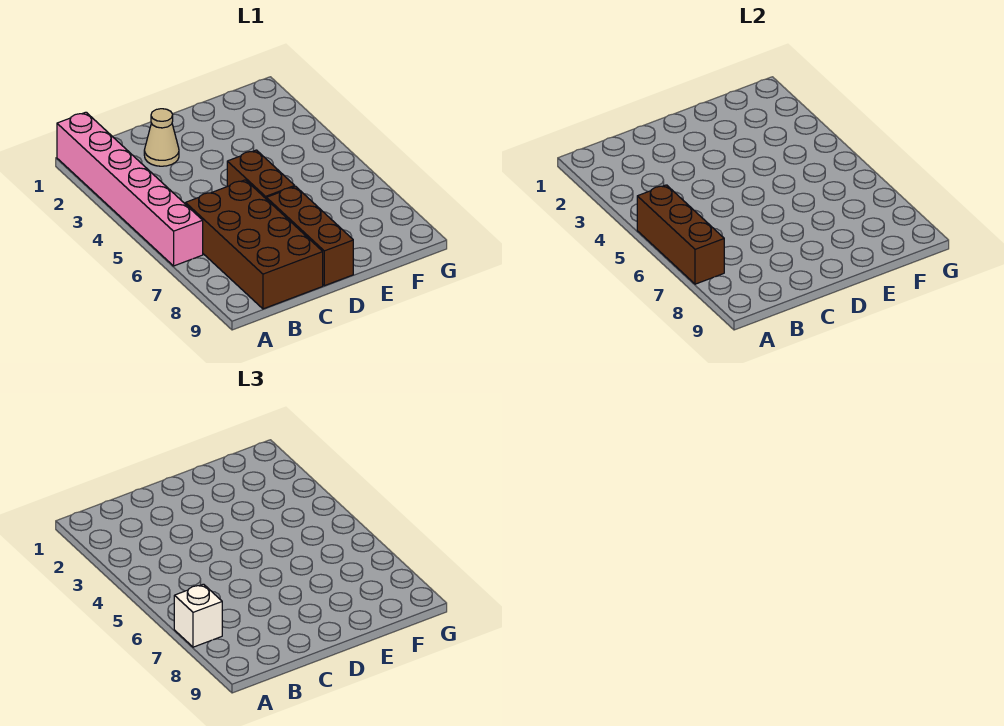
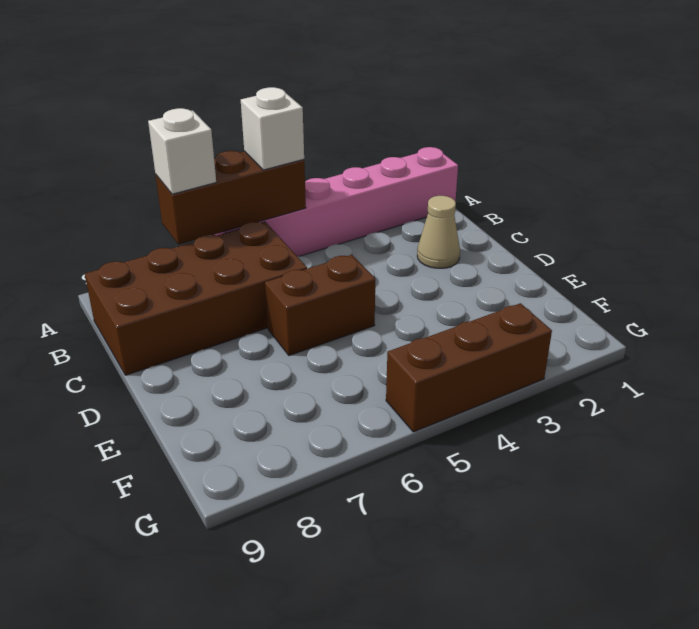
none -> white brick A5 level 3
brown brick D7:D9 level 1 -> brown brick G3:G5 level 1

